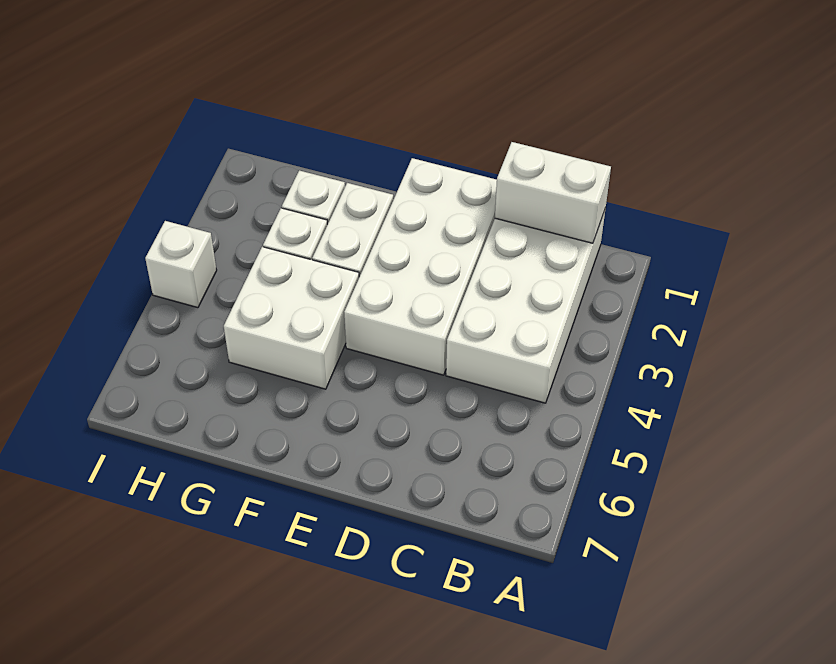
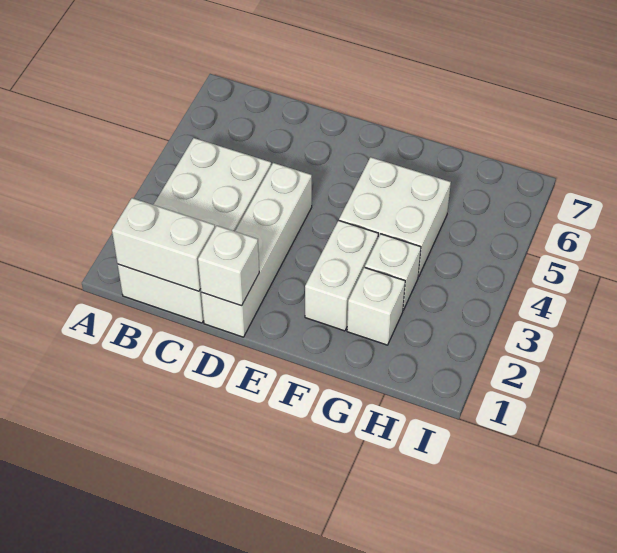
white brick D1:E4 level 1 -> white brick D1:D4 level 1
white brick I4 level 1 -> white brick D1 level 2

